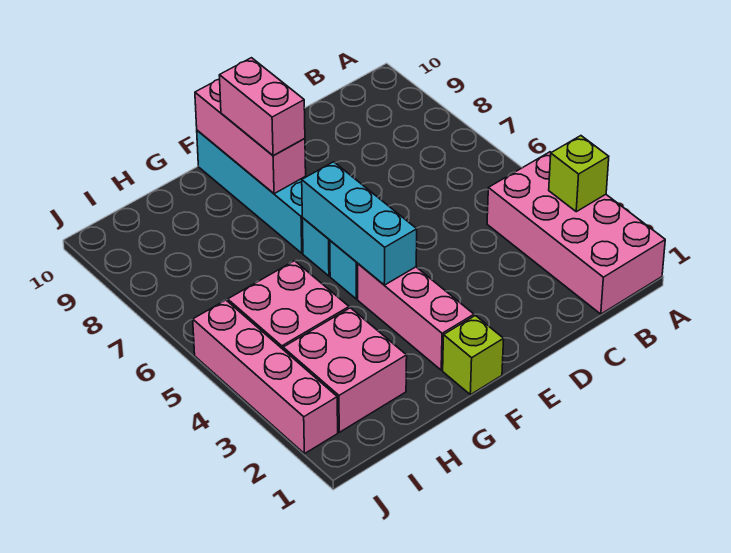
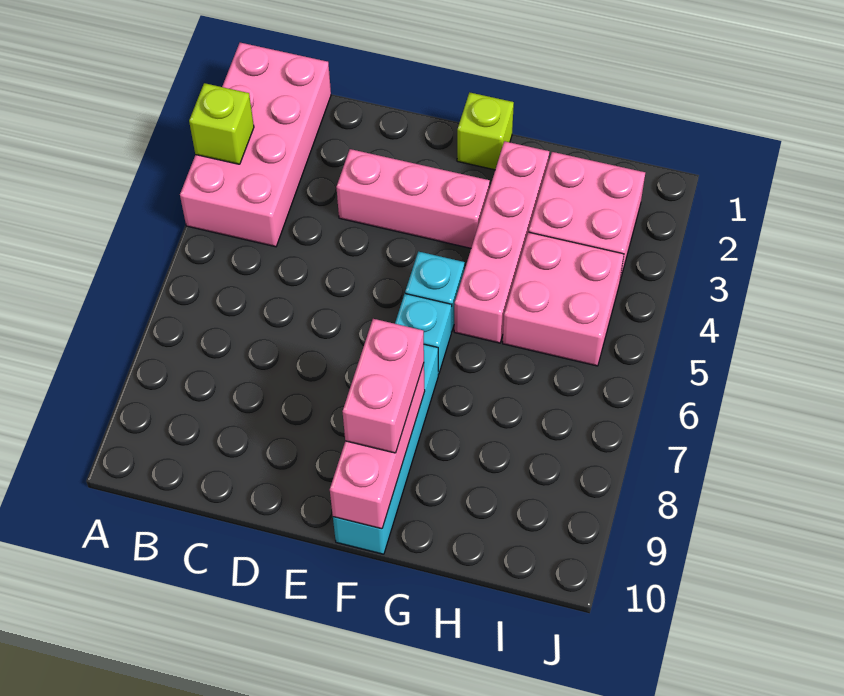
pink brick F2:F4 level 1 -> pink brick D3:F3 level 1
cyan brick F4:F6 level 2 -> none
pink brick J2:J5 level 1 -> pink brick G2:G5 level 1

